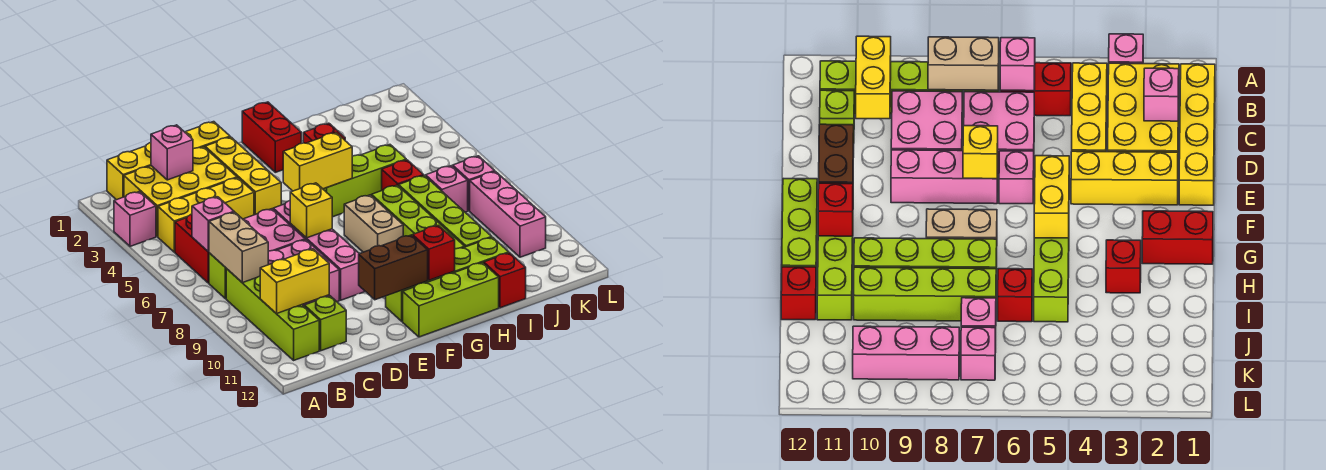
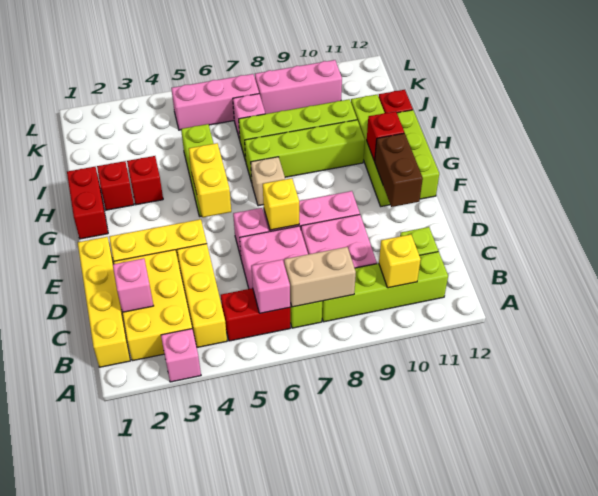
yellow brick B10:C10 level 2 -> yellow brick B10 level 2
red brick G1:G2 level 1 -> red brick G1:H1 level 1
tan brick G7:G8 level 1 -> tan brick G7 level 1
red brick I6 level 1 -> red brick H2 level 1
pink brick K7 level 1 -> pink brick K5:K7 level 1

